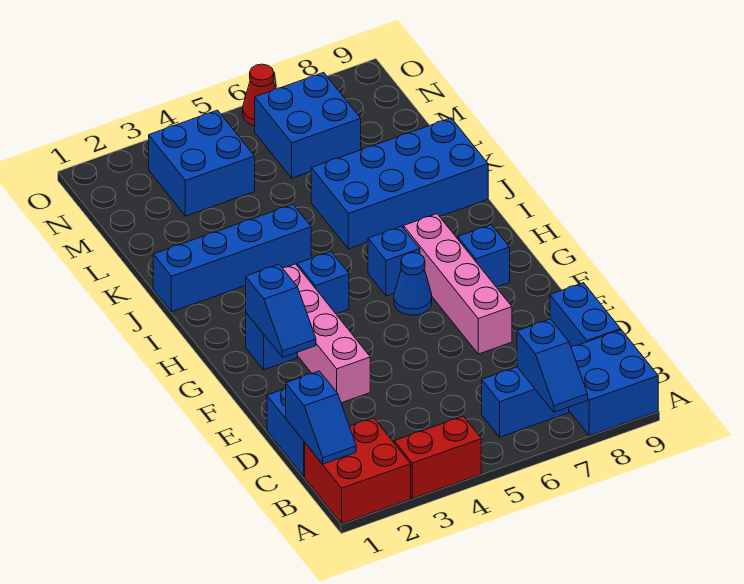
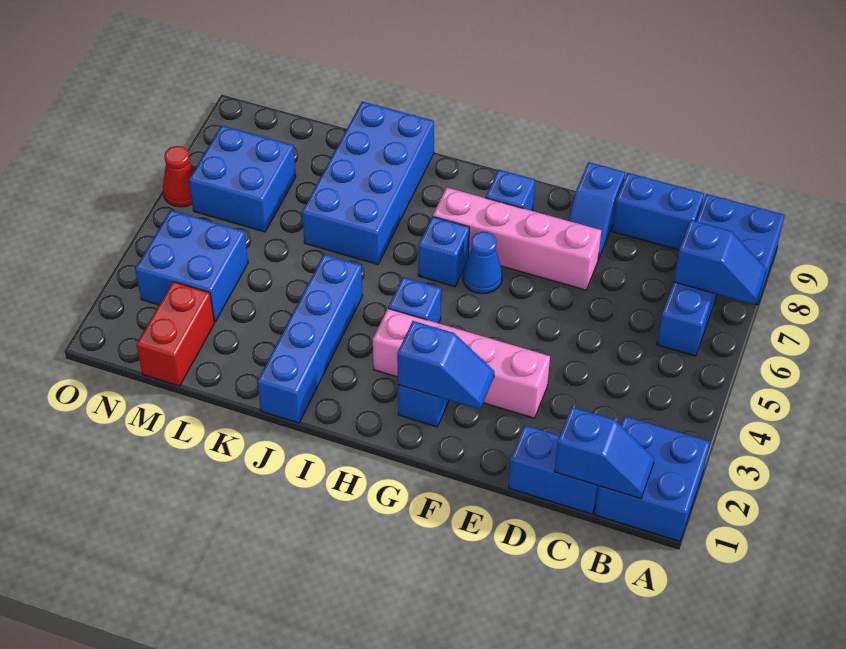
red brick A1:B2 level 1 -> blue brick A1:B2 level 1
red brick A3:A4 level 1 -> red brick M1:M2 level 1
none -> blue slope E8:E9 level 1 top 9

